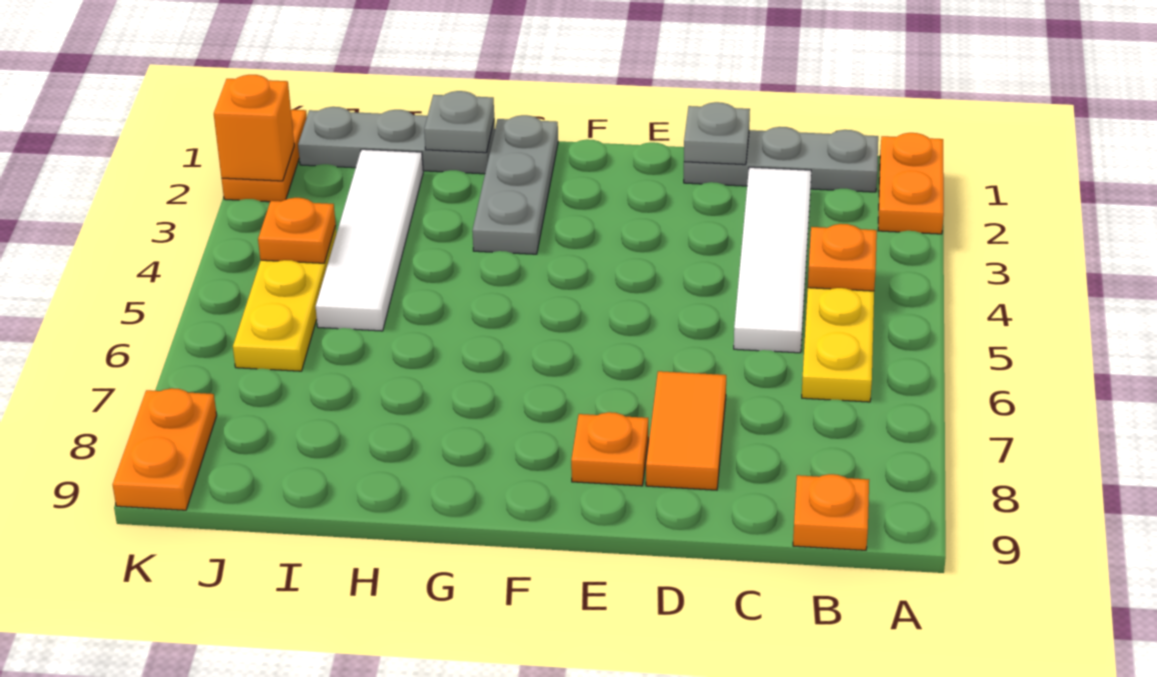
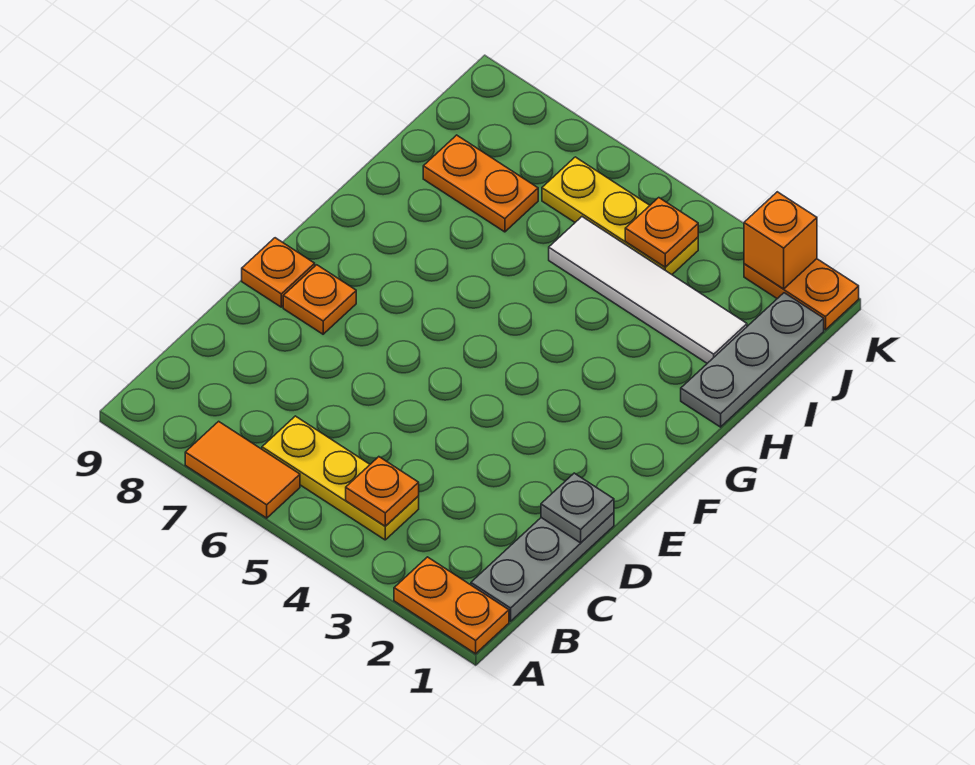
orange plate B9 level 1 -> orange plate E9 level 1
white tile C2:C5 level 1 -> none
orange tile D7:D8 level 1 -> orange tile A6:A7 level 1
grey plate G1:G3 level 1 -> none
grey plate H1 level 2 -> none
orange plate K8:K9 level 1 -> orange plate I7:I8 level 1

